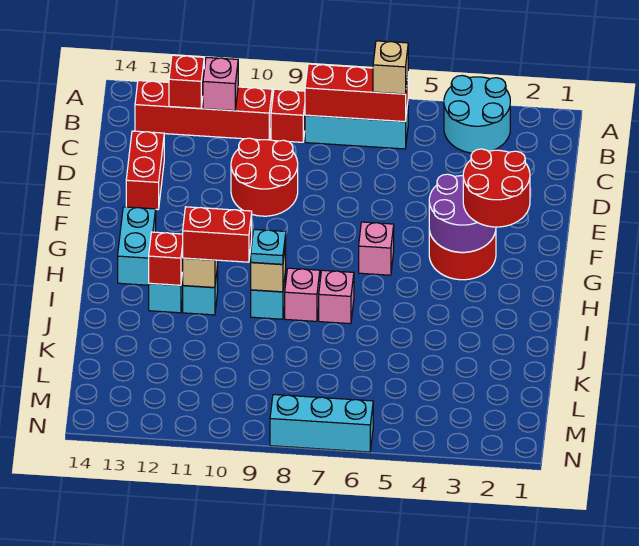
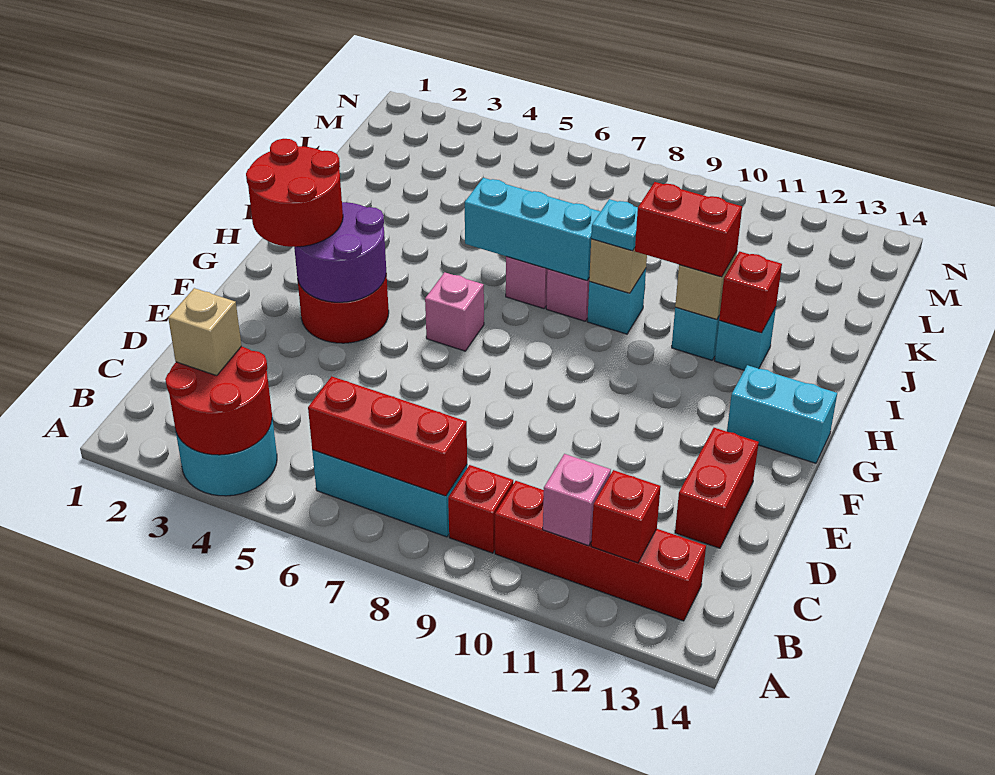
tan brick B6 level 3 -> tan brick B3 level 3
red round brick D9:E10 level 1 -> red round brick A3:B4 level 2
cyan brick G13:H13 level 1 -> cyan brick G13:G14 level 1
cyan brick N6:N8 level 1 -> cyan brick I6:I8 level 2

